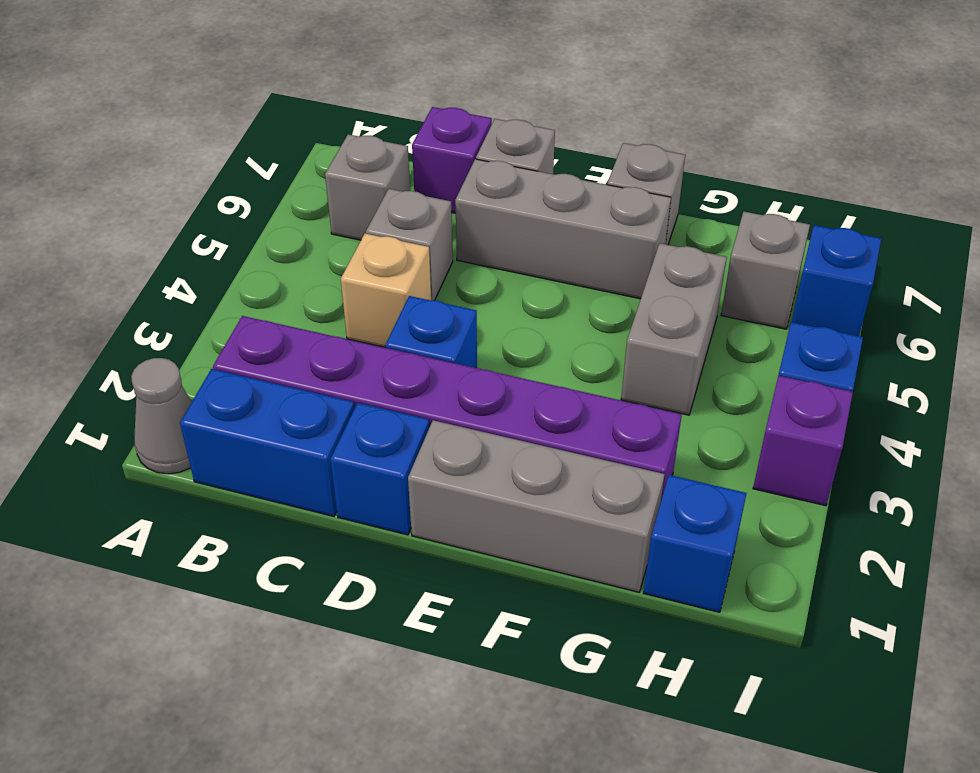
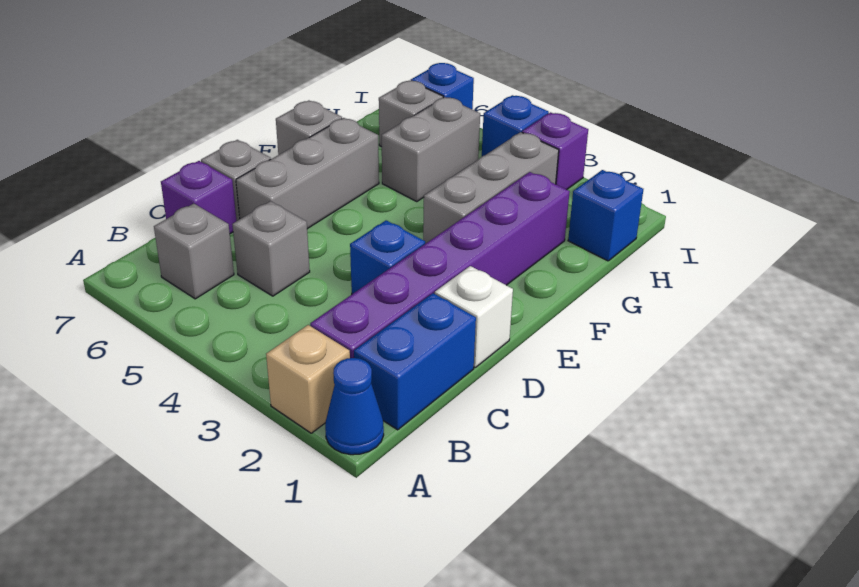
grey cone A1 level 1 -> blue cone A1 level 1
tan brick C4 level 1 -> tan brick A2 level 1
blue brick D1 level 1 -> white brick D1 level 1
grey brick E1:G1 level 1 -> grey brick F3:H3 level 1
grey brick G4:G5 level 1 -> grey brick G5:H5 level 1

